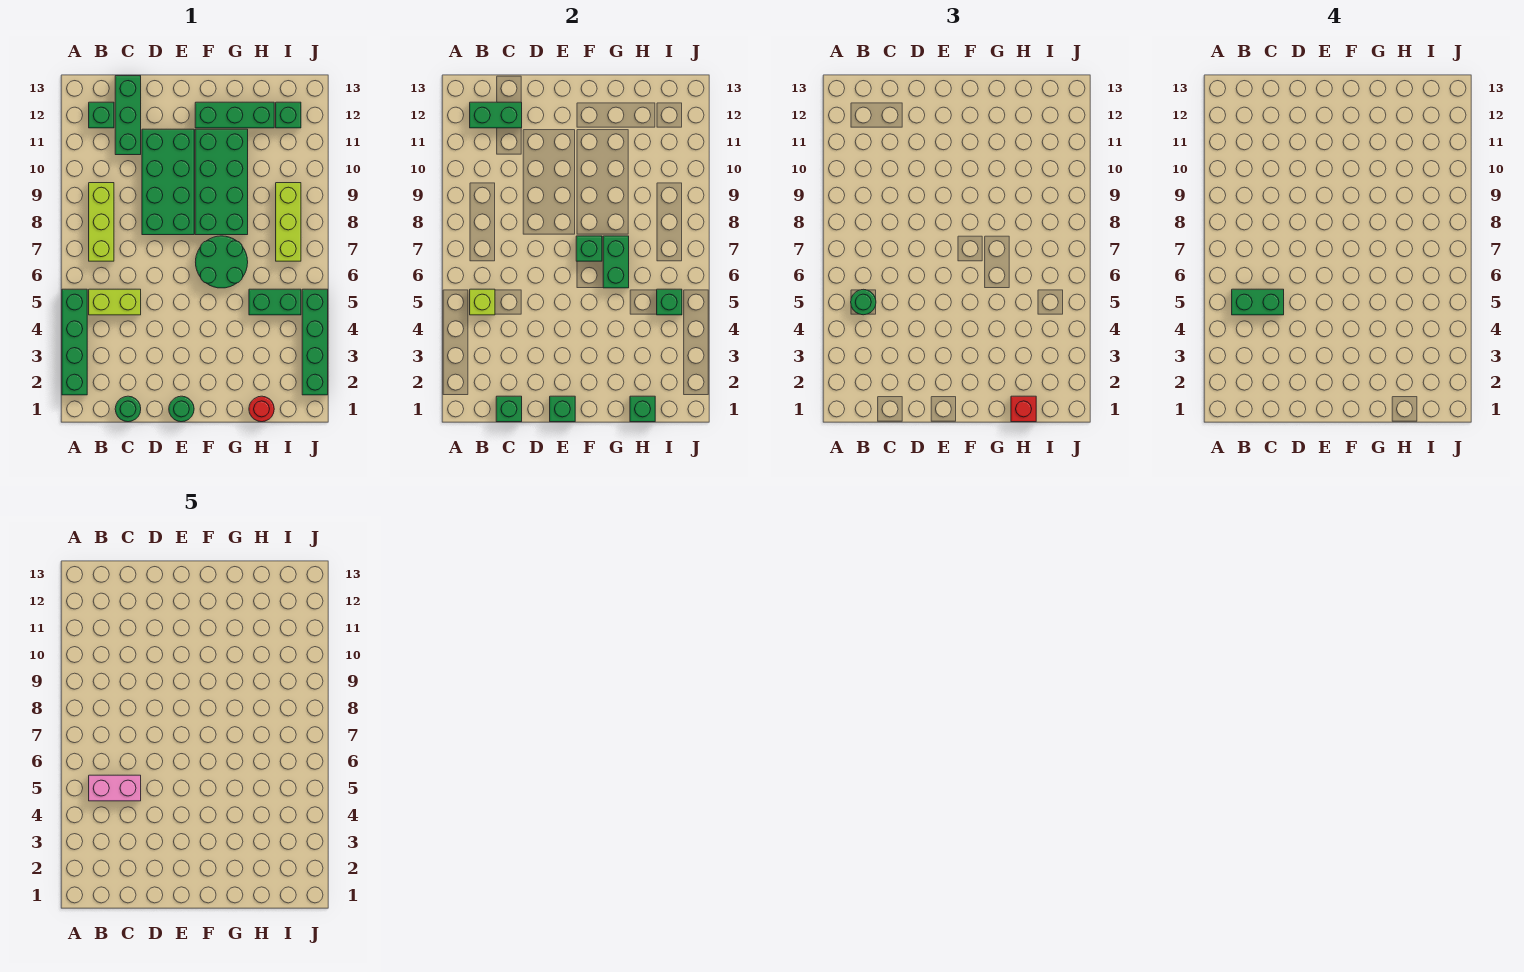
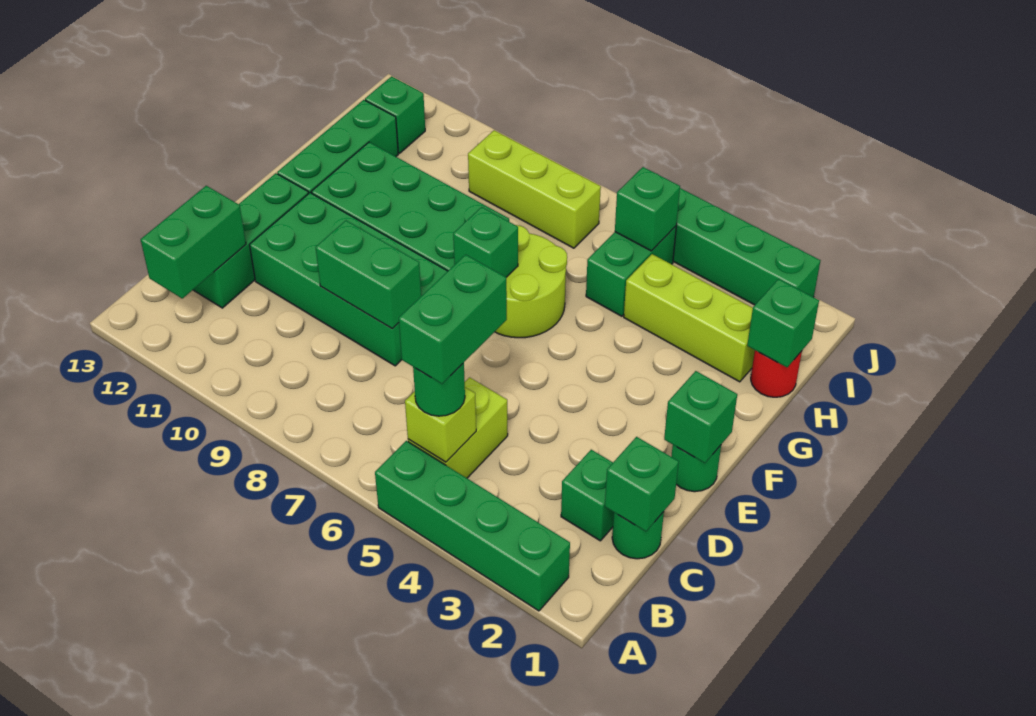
pink brick B5:C5 level 5 -> none
lime brick B7:B9 level 1 -> lime brick H2:H4 level 1
green brick B12 level 1 -> green brick C2 level 1
green brick C11:C13 level 1 -> green brick C12:E12 level 1
green round brick F6:G7 level 1 -> lime round brick F6:G7 level 1
green brick G6:G7 level 2 -> green brick D8:D9 level 2
red brick H1 level 3 -> none

